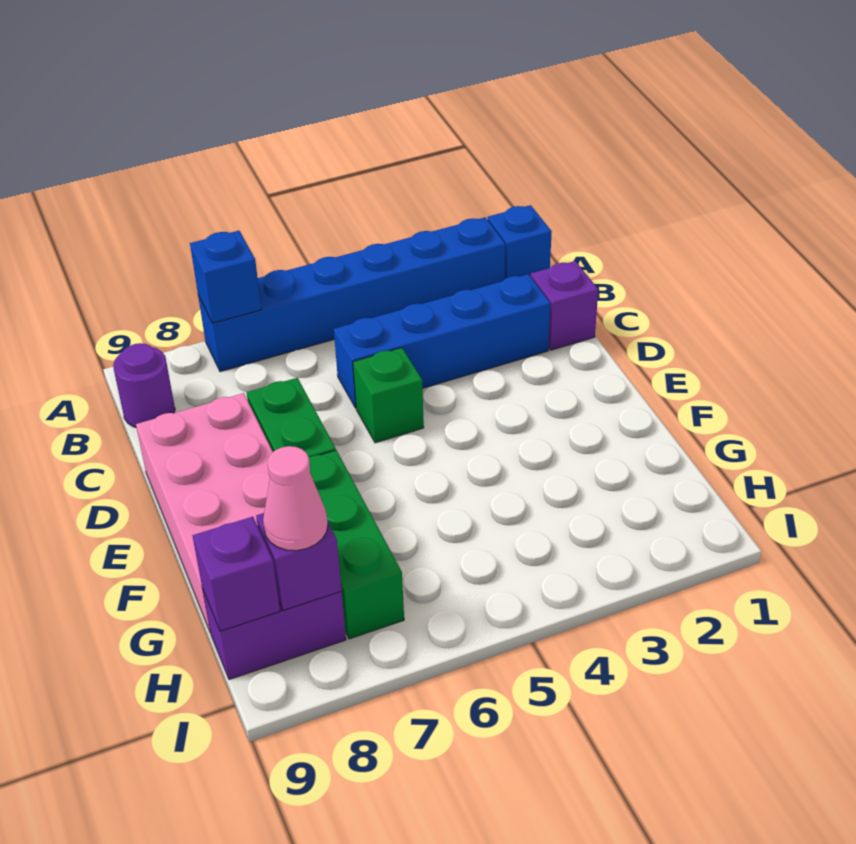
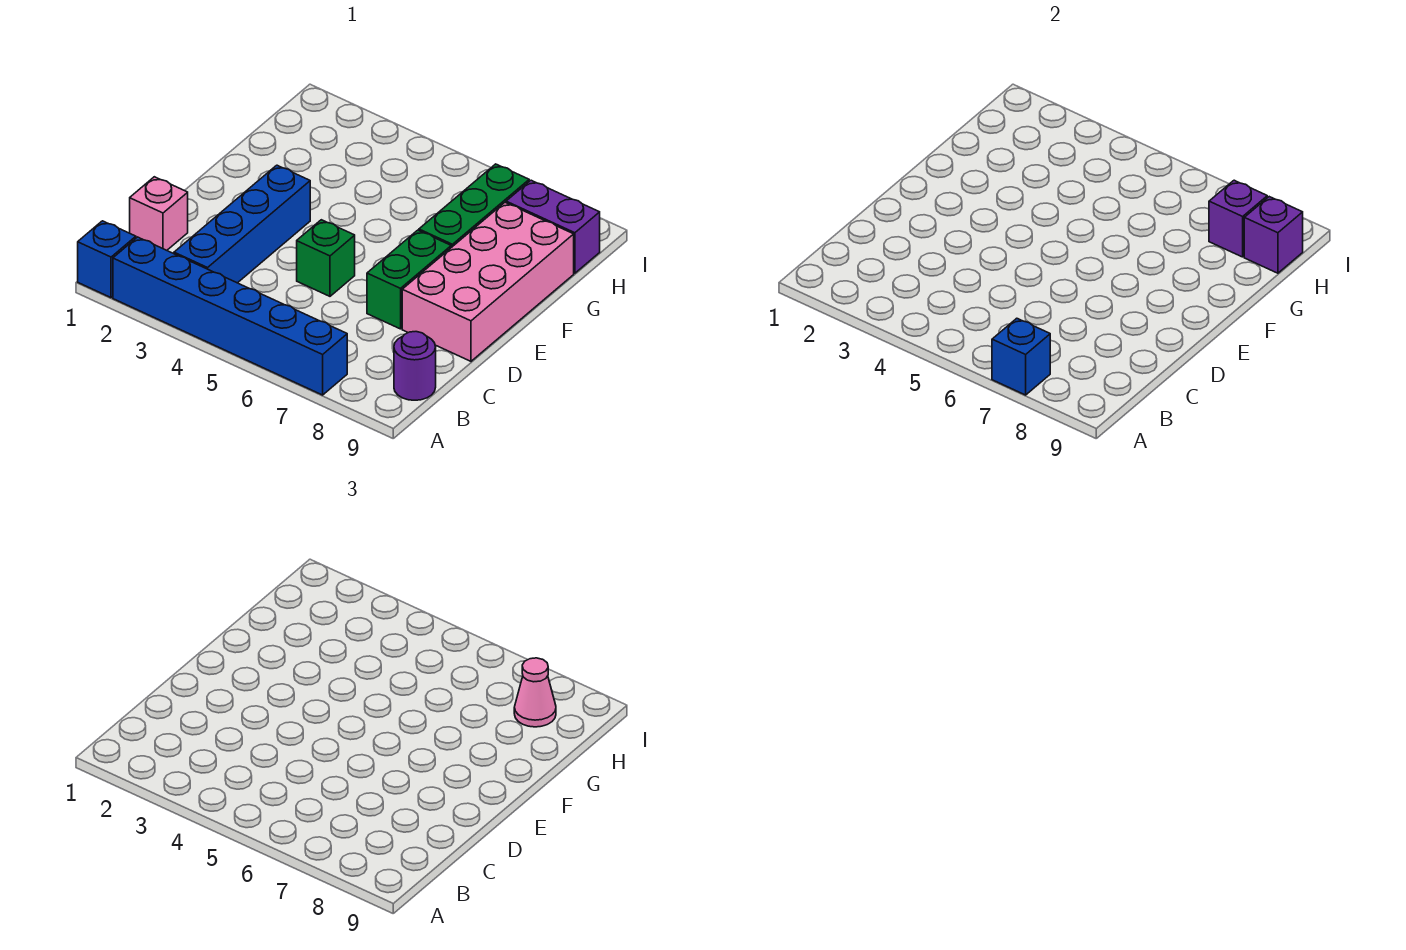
purple brick C1 level 1 -> pink brick C1 level 1
blue brick C2:C5 level 1 -> blue brick B3:E3 level 1

